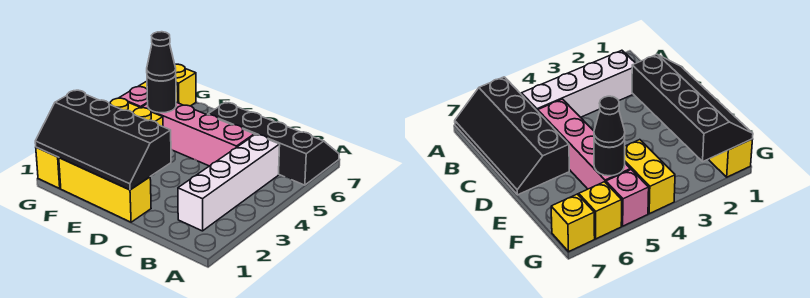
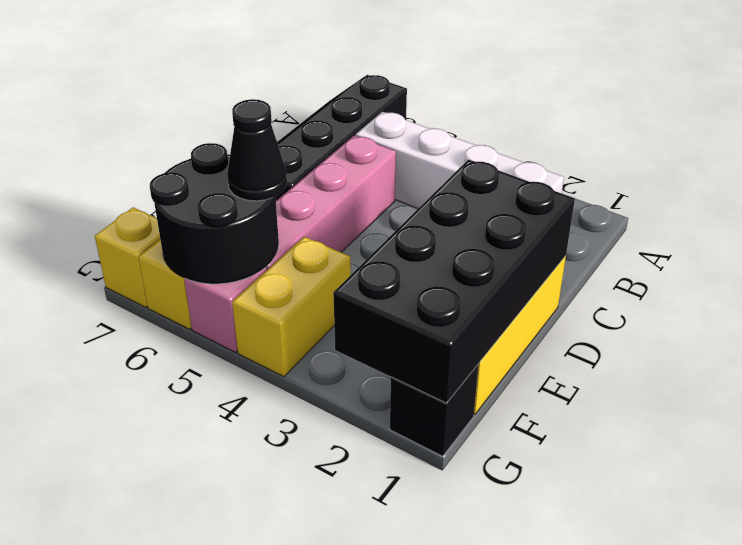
black slope D1:G2 level 2 top 2 -> black brick D1:G2 level 2
black round brick F5 level 2 -> black round brick F5:G6 level 2
yellow brick G1 level 1 -> black brick G1 level 1

